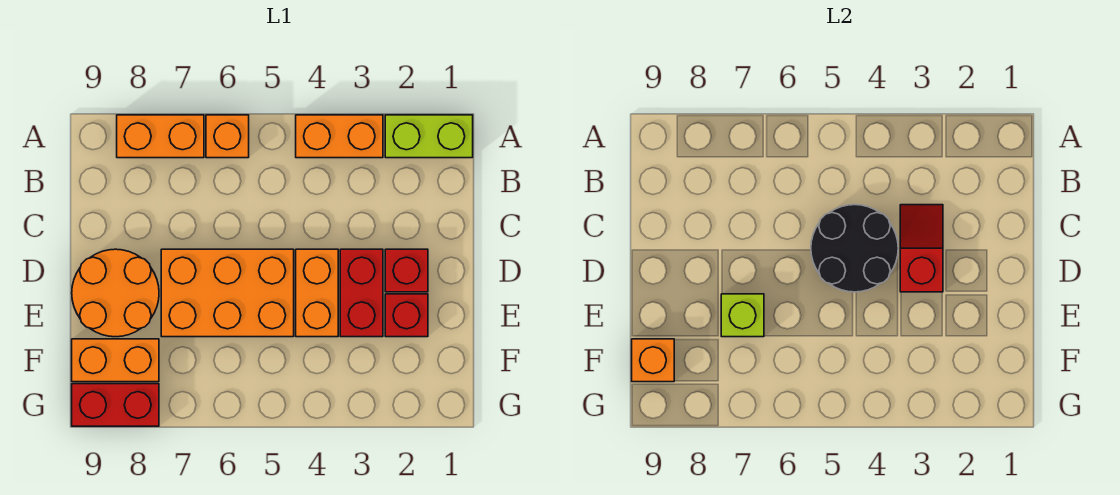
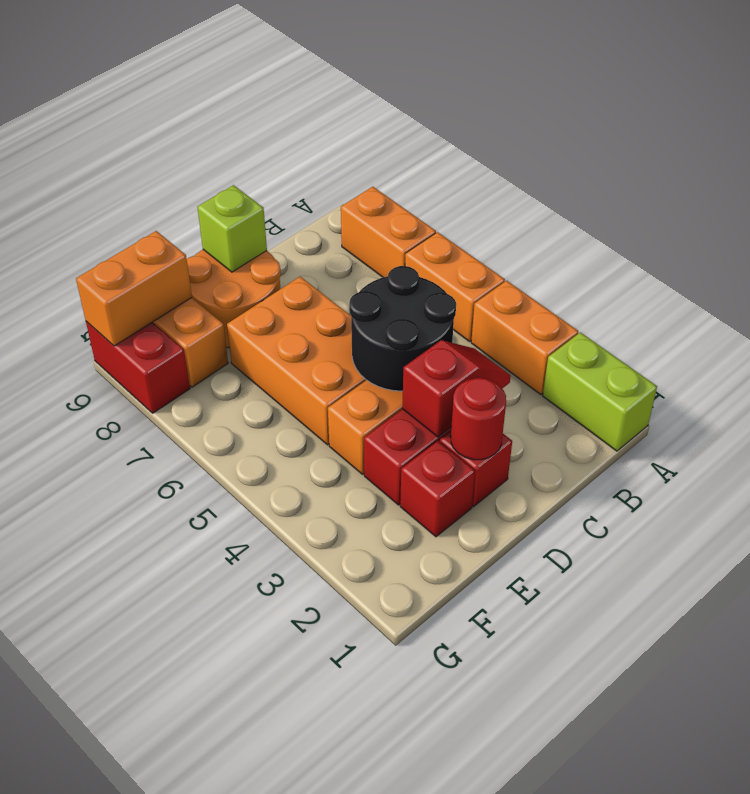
orange brick A6 level 1 -> orange brick A5:A6 level 1
none -> red round brick D2 level 2
lime brick E7 level 2 -> lime brick D9 level 2
orange brick F9 level 2 -> orange brick F9:G9 level 2

